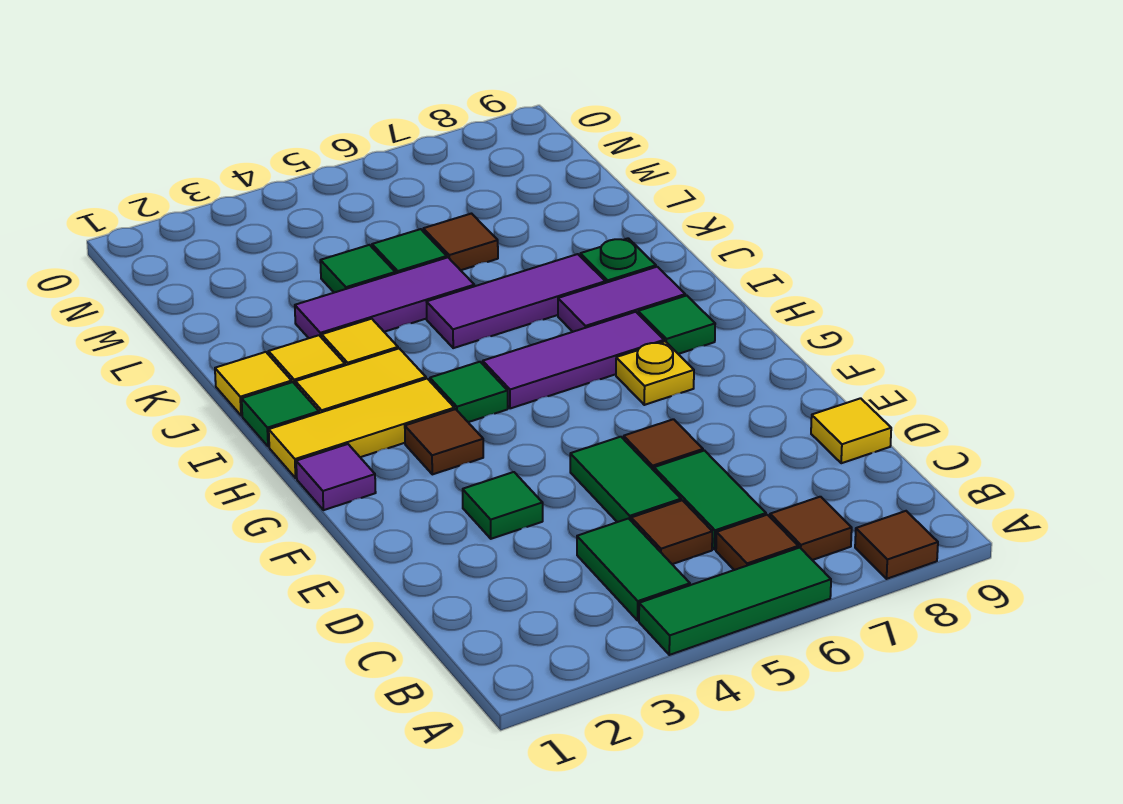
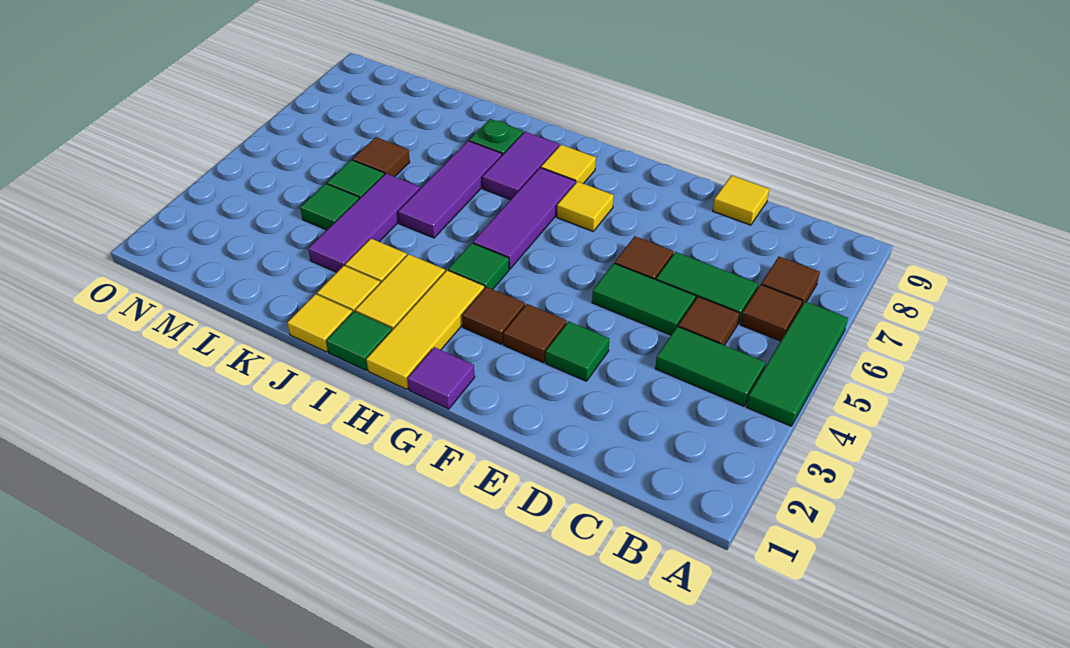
brown tile A8 level 1 -> brown tile F3 level 1
yellow plate G7 level 1 -> yellow tile G7 level 1
green tile H8 level 1 -> yellow tile H8 level 1

